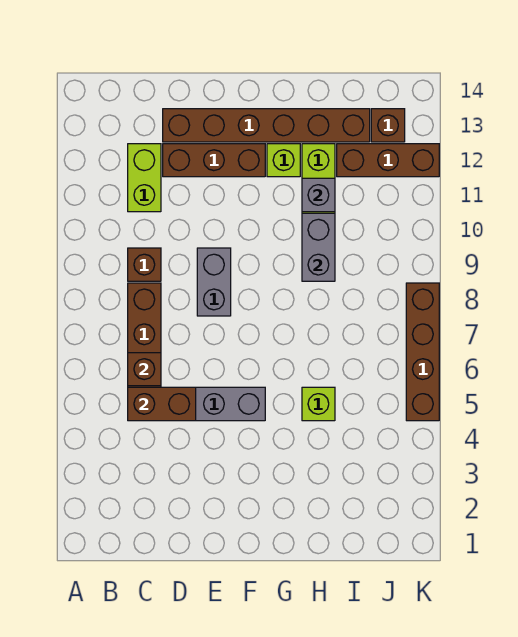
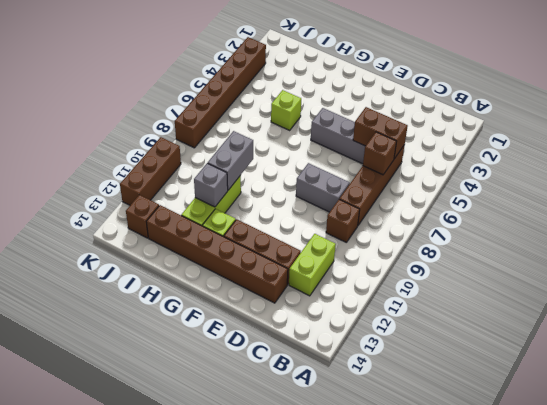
grey brick E8:E9 level 1 -> grey brick D8:E8 level 1
brown brick I12:K12 level 1 -> brown brick K10:K12 level 1
brown brick K5:K8 level 1 -> brown brick K3:K8 level 1

